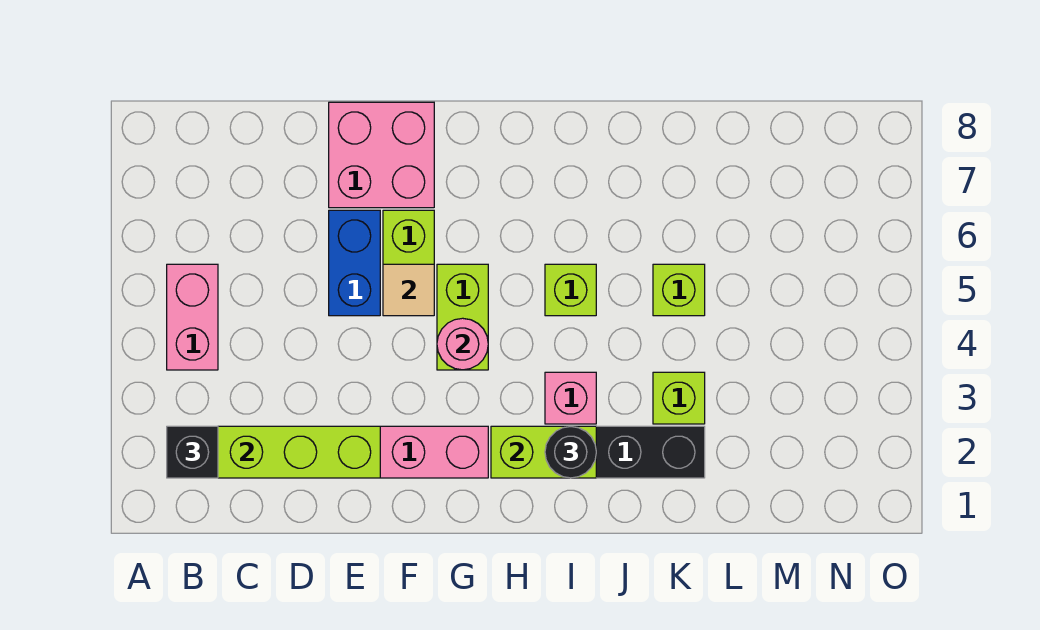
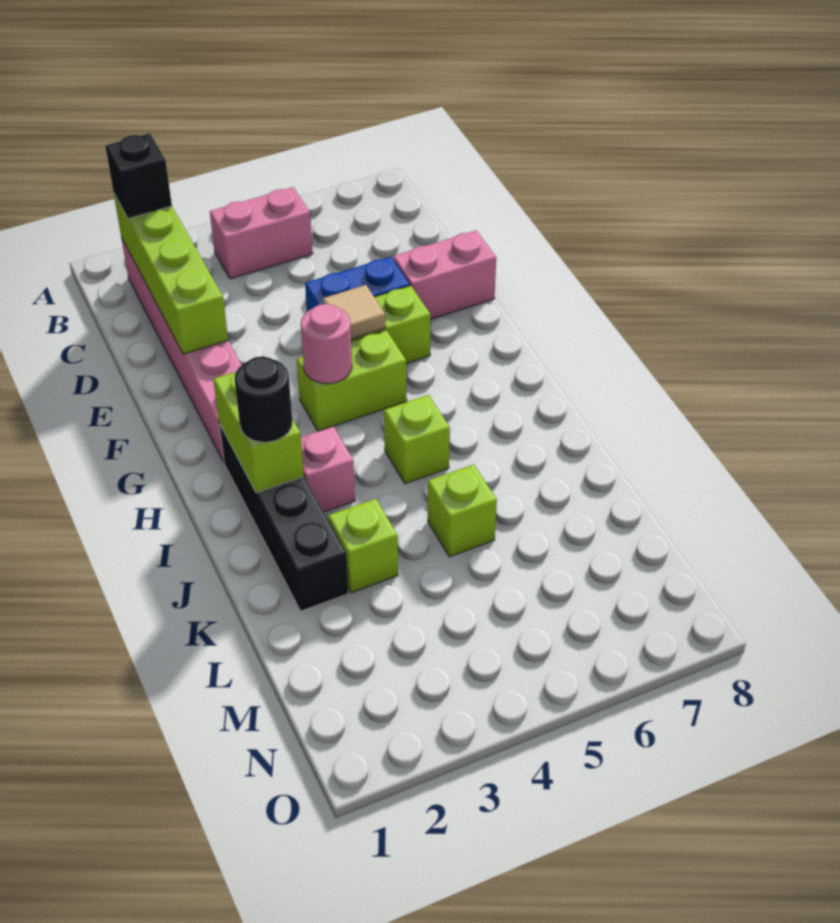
pink brick E7:F8 level 1 -> pink brick E7:E8 level 1

